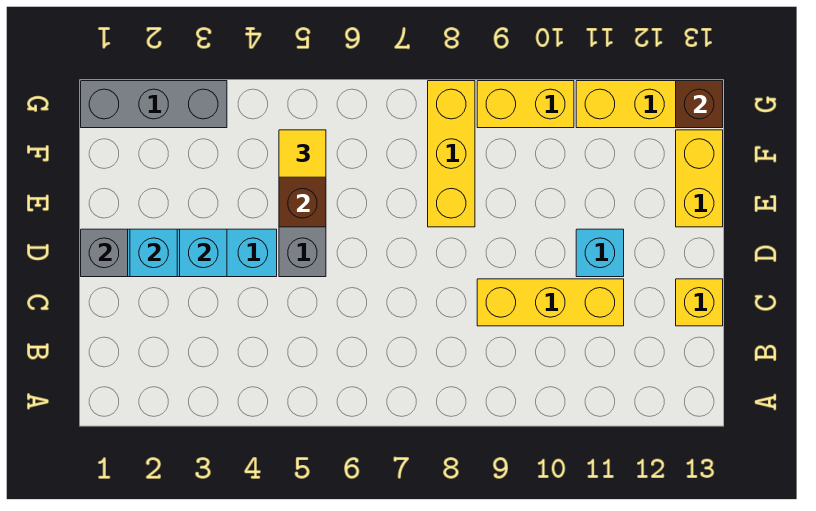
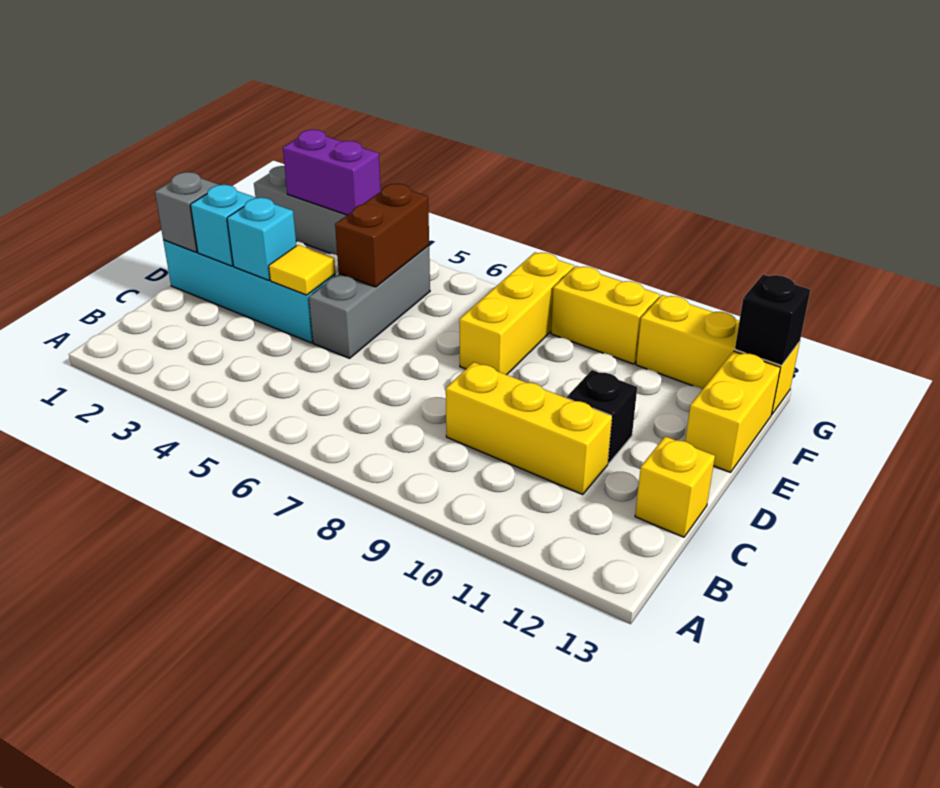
cyan brick D11 level 1 -> black brick D11 level 1
yellow tile F5 level 3 -> yellow tile D4 level 2
none -> purple brick G2:G3 level 2
brown brick G13 level 2 -> black brick G13 level 2

